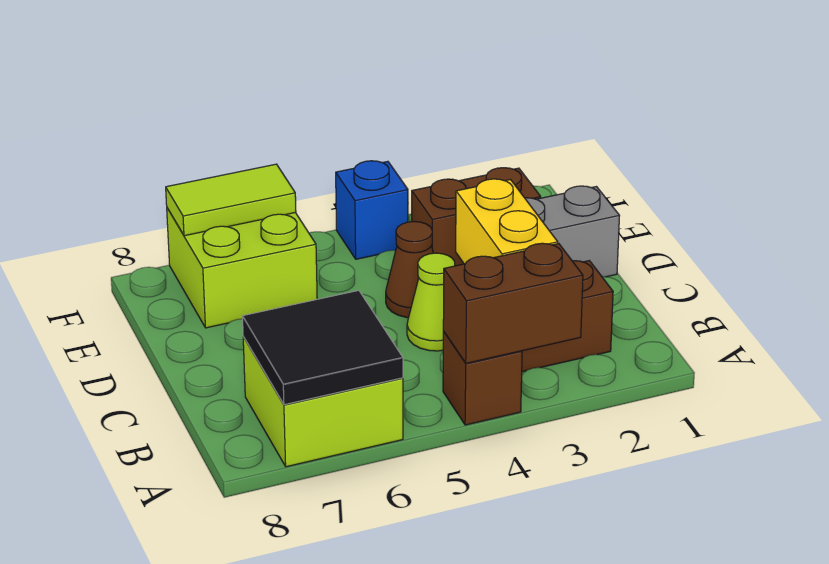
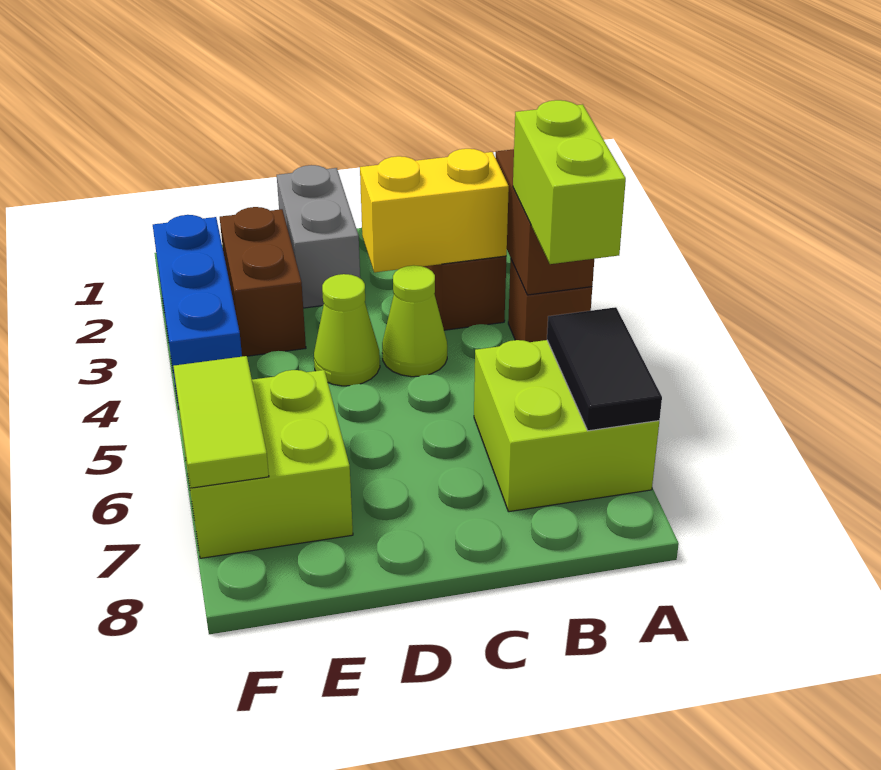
none -> lime brick A4:A5 level 3
black tile A6:B7 level 2 -> black tile A6:A7 level 2
brown cone D4 level 1 -> lime cone D4 level 1
blue brick F4 level 1 -> blue brick F2:F4 level 1

